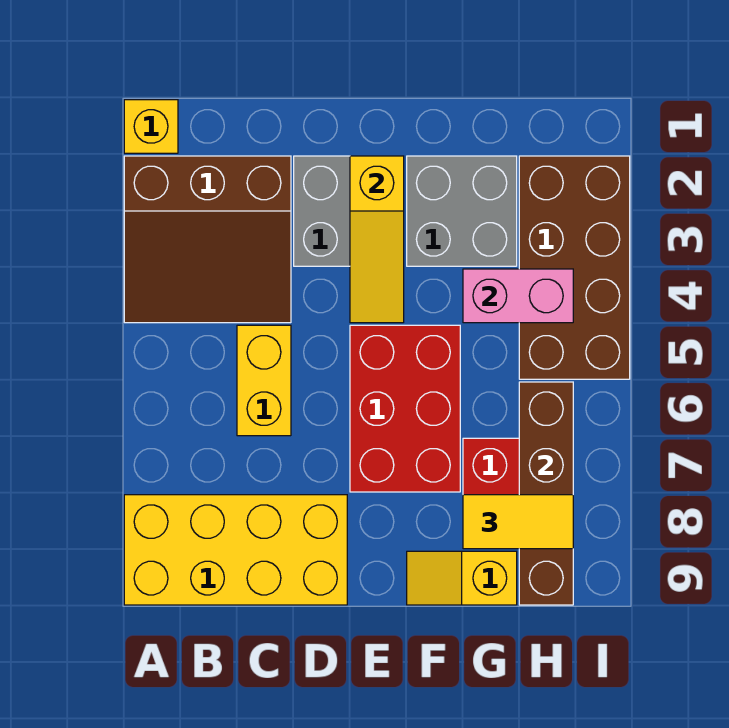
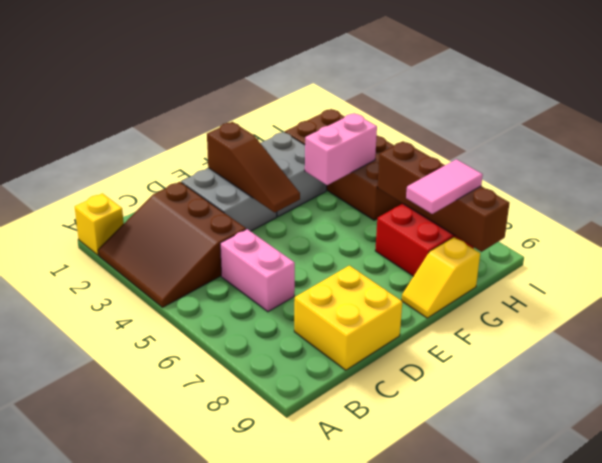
brown slope A2:C4 level 1 top 2 -> brown slope A2:C4 level 1 top C
yellow brick A8:D9 level 1 -> yellow brick C8:D9 level 1
yellow brick C5:C6 level 1 -> pink brick C5:C6 level 1
yellow slope E2:E4 level 2 top 2 -> brown slope E2:E4 level 2 top 2
red brick E5:F7 level 1 -> none
yellow tile G8:H8 level 3 -> pink tile G8:H8 level 3

